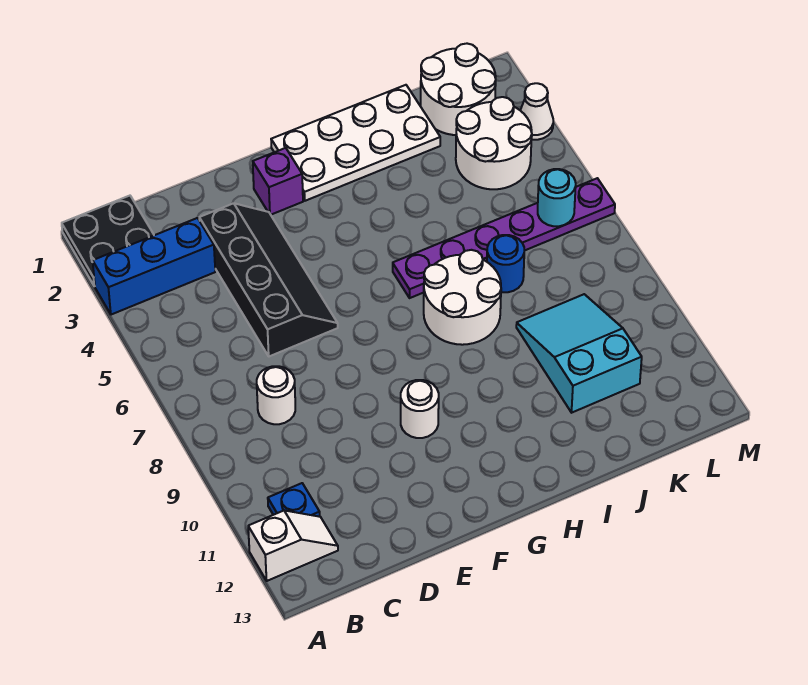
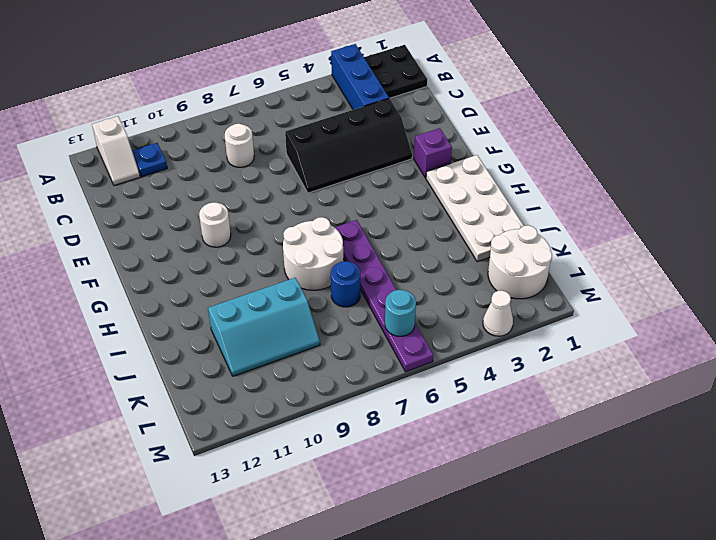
cyan slope J9:K11 level 1 top 11 -> cyan slope J9:K11 level 1 top J
white round brick K3:L4 level 1 -> none

